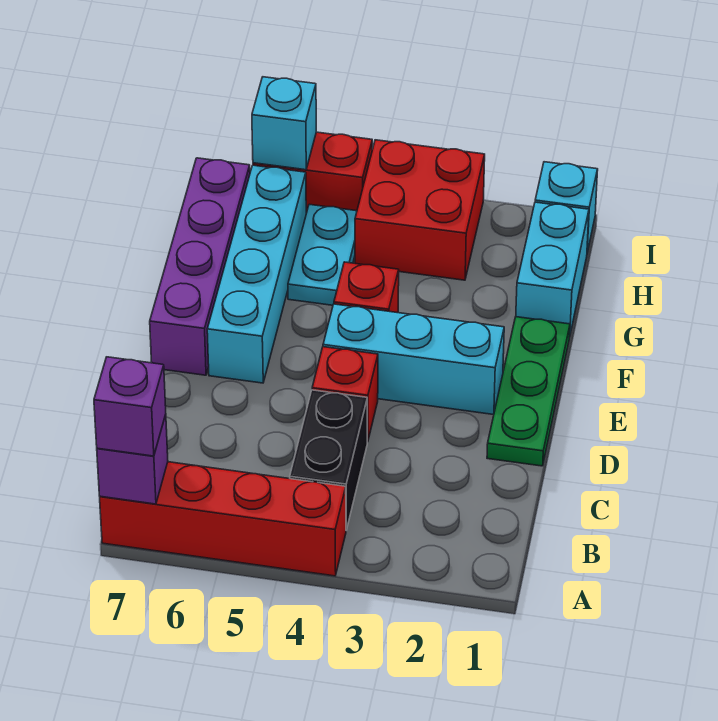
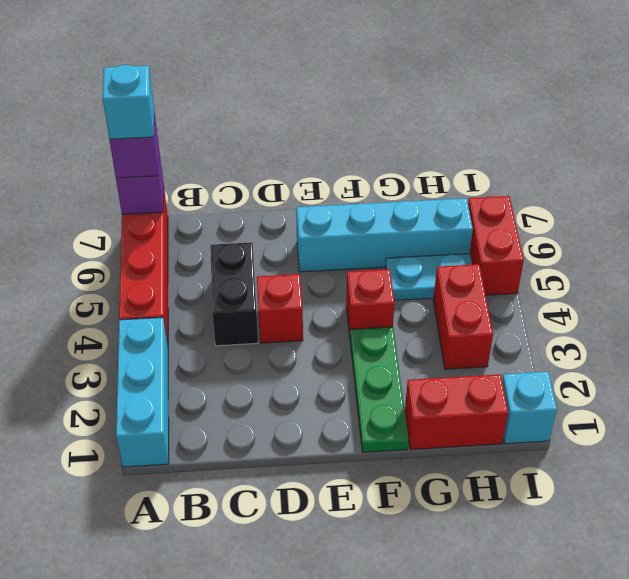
black brick B4:C4 level 1 -> black brick C4:C5 level 1
green plate D1:F1 level 1 -> green plate F1:F3 level 1
cyan brick E2:E4 level 1 -> cyan brick A1:A3 level 1
purple brick E7:H7 level 1 -> none
cyan brick G1:H1 level 1 -> red brick G1:H1 level 1
red brick H3:I4 level 1 -> red brick H3:H4 level 1
cyan brick I6 level 2 -> cyan brick A7 level 4

